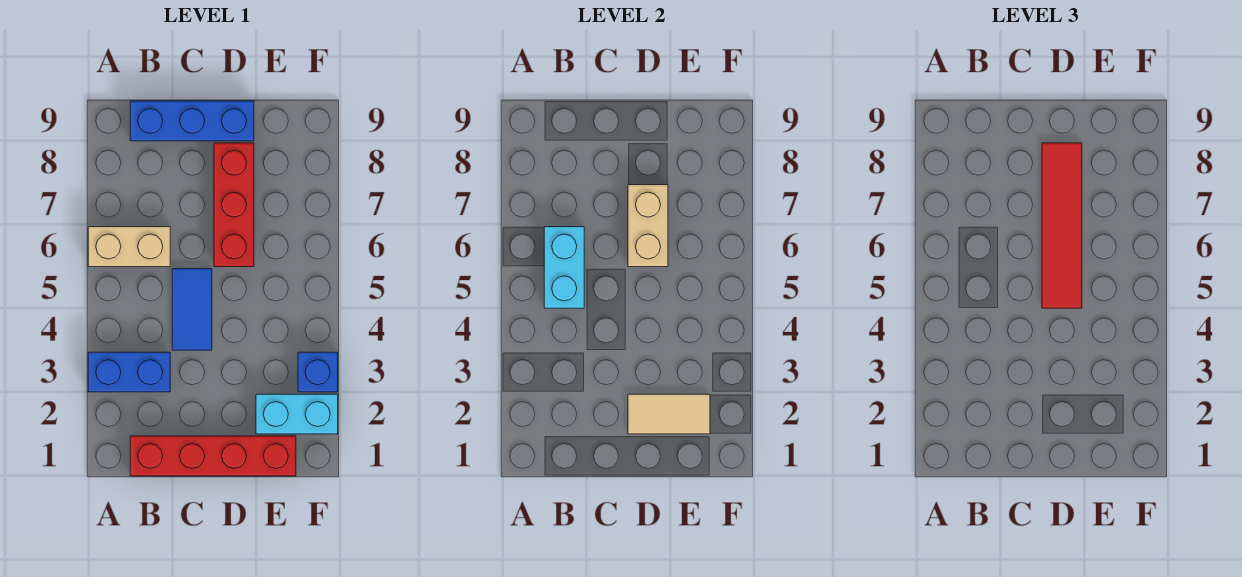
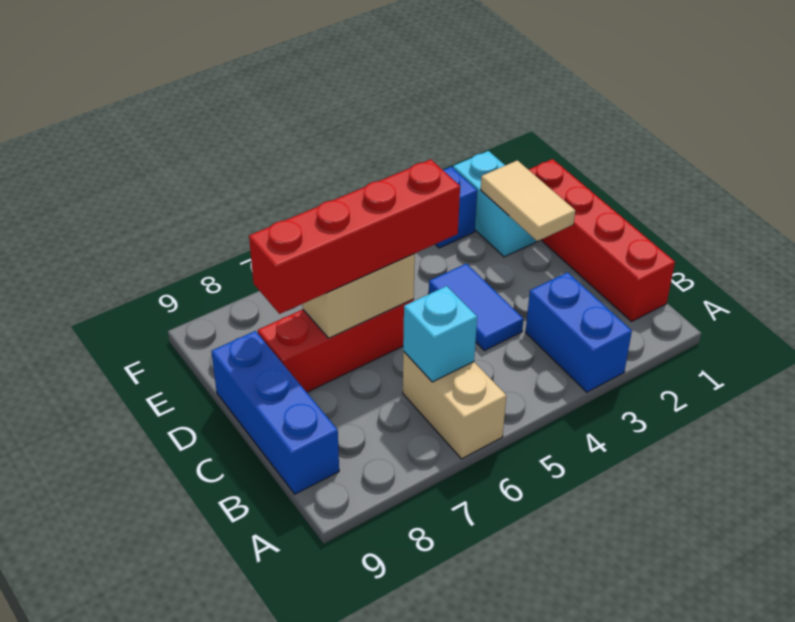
cyan brick B5:B6 level 2 -> cyan brick B6 level 2
blue tile C4:C5 level 1 -> blue tile C4:D4 level 1
red tile D5:D8 level 3 -> red brick D5:D8 level 3

